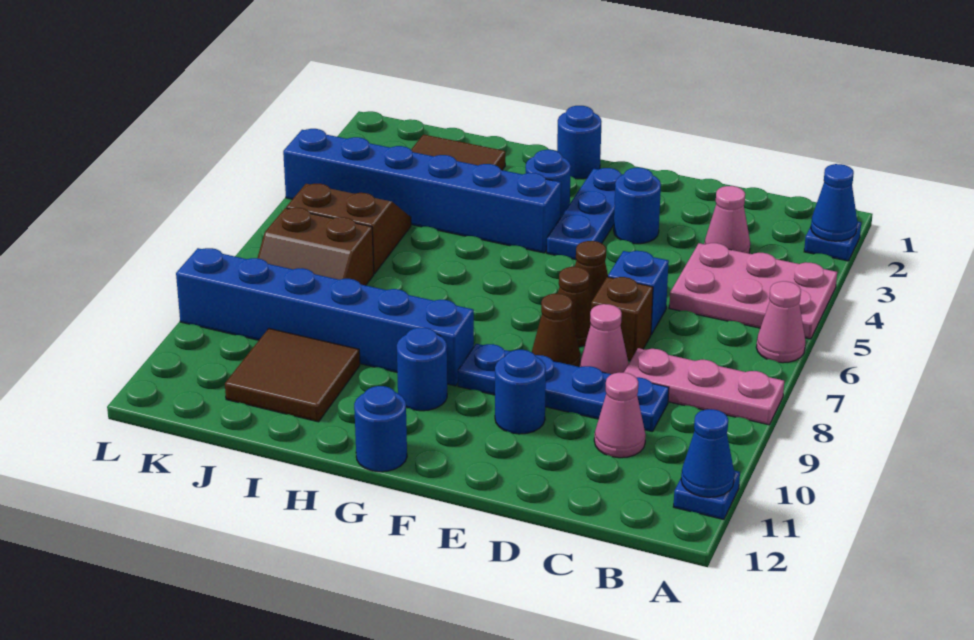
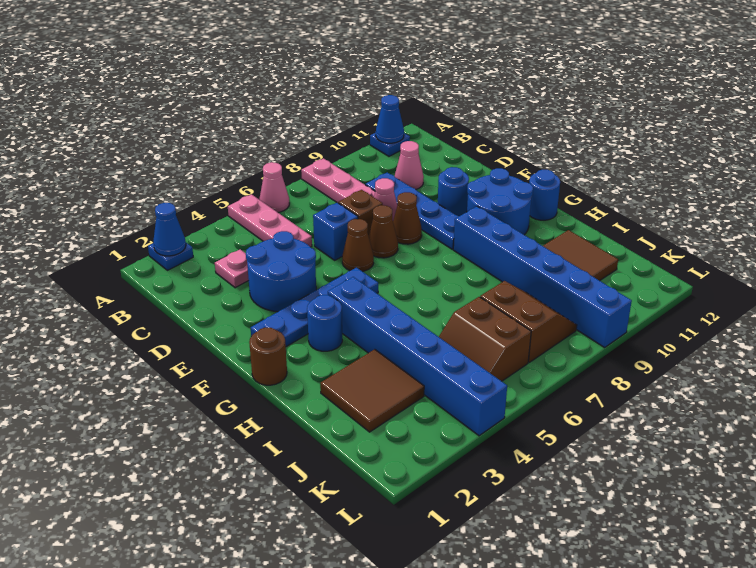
pink plate A4:C5 level 1 -> pink plate A5:C5 level 1
pink cone C3 level 1 -> pink plate C3 level 1
blue round brick E3 level 1 -> blue round brick D3:E4 level 1
blue plate F2:F4 level 1 -> blue plate F2:F5 level 1
blue round brick G1 level 1 -> brown round brick G1 level 1
blue round brick G10 level 1 -> blue round brick F10:G11 level 1

